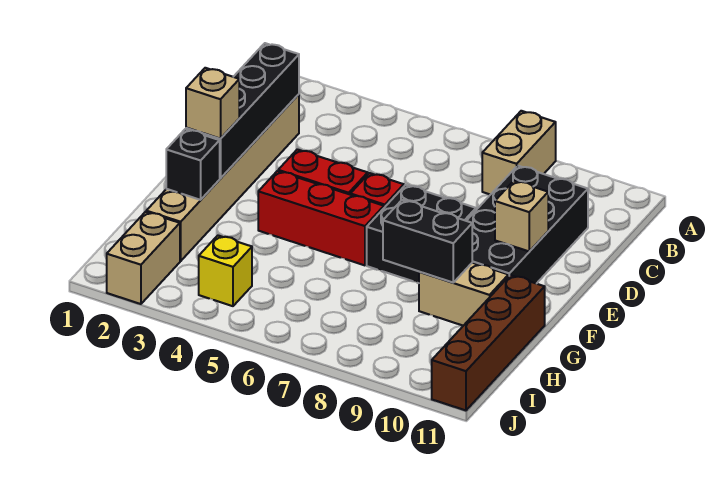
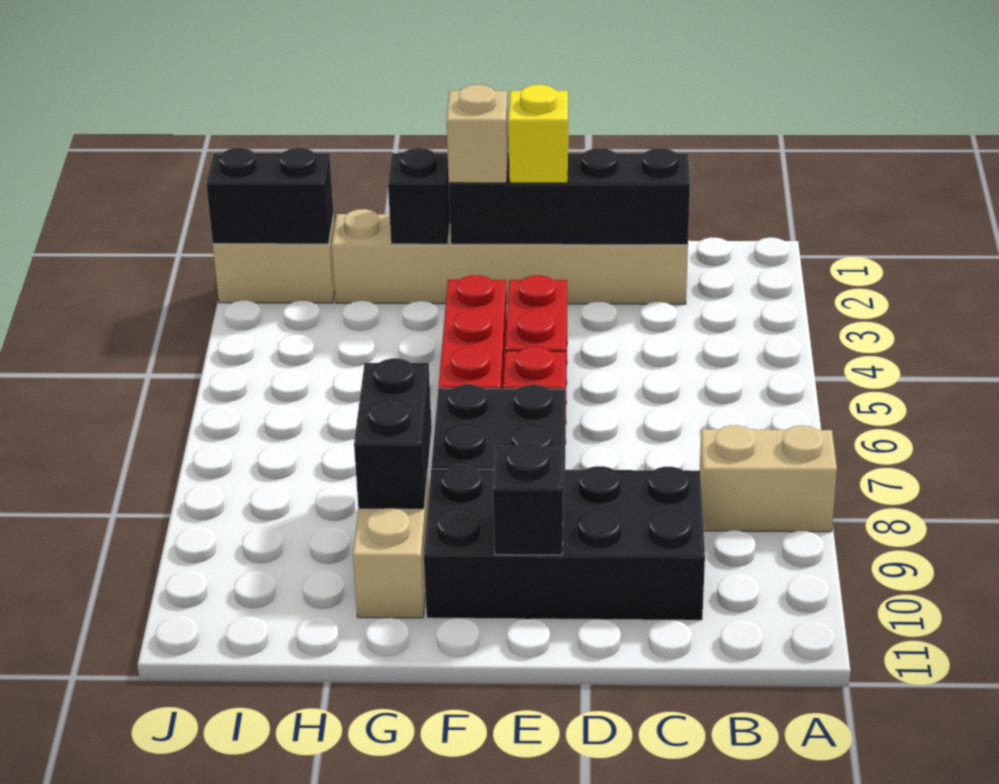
tan brick E10 level 2 -> black brick E10 level 2
brown brick G11:J11 level 1 -> none
none -> black brick I2:J2 level 2
yellow brick I4 level 1 -> yellow brick E2 level 3

